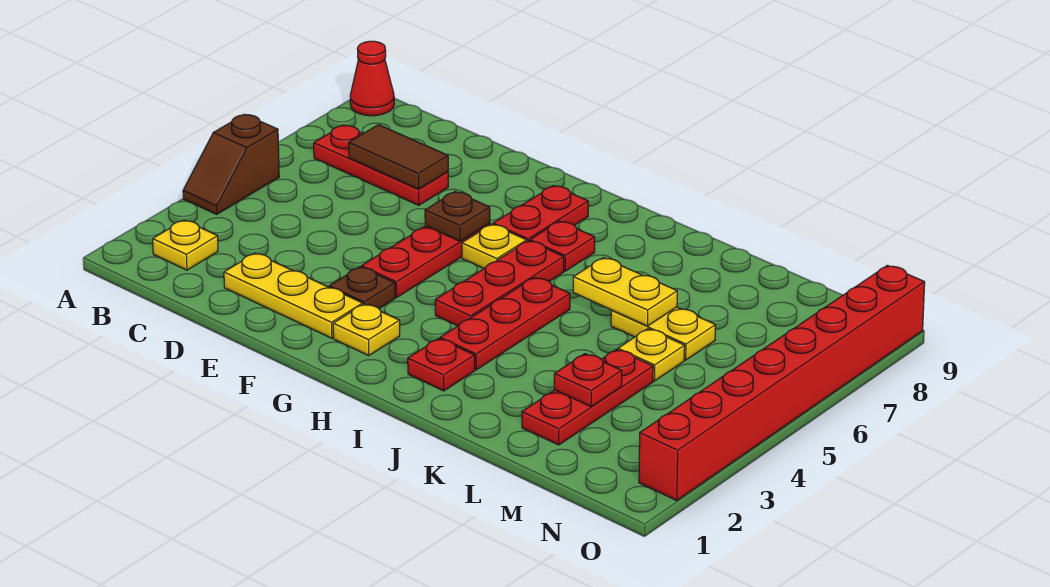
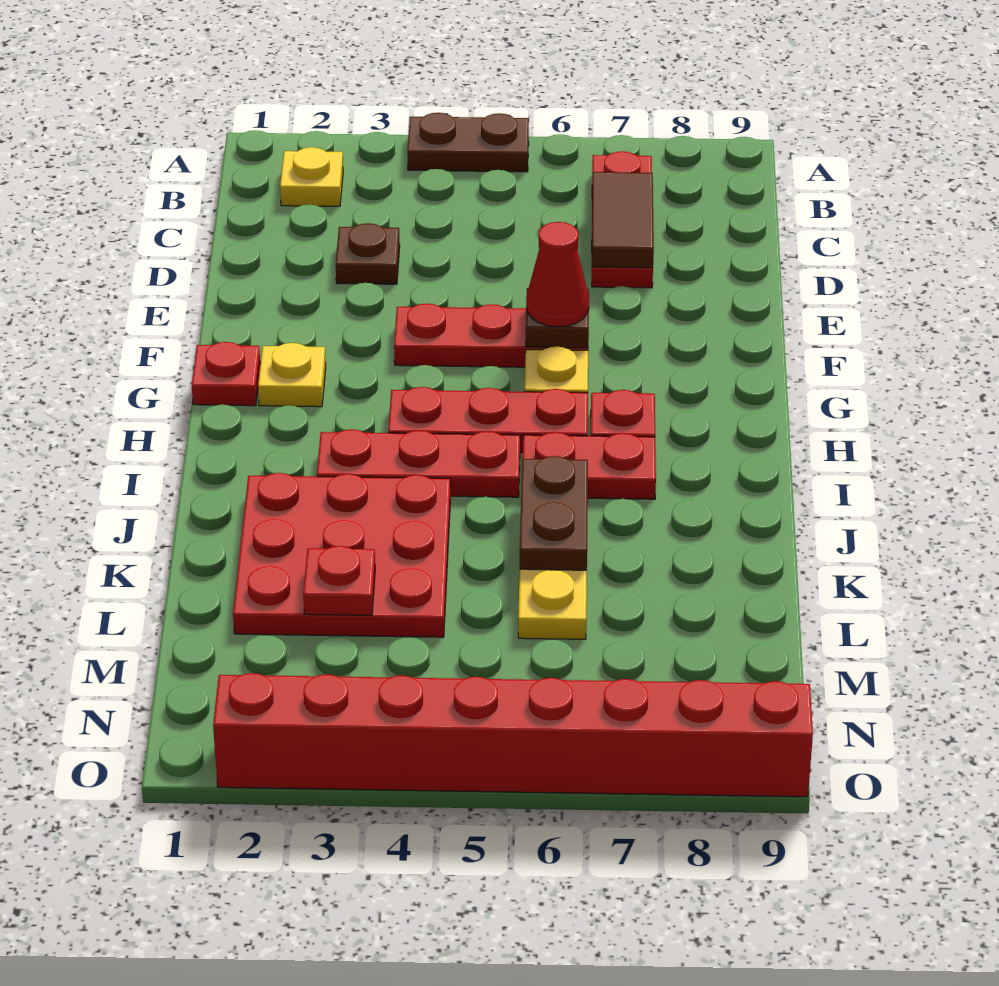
brown slope A4:A5 level 1 top 5 -> brown plate A4:A5 level 1
red cone A9 level 1 -> red cone F6 level 3
yellow plate D2:F2 level 1 -> none
brown plate F3 level 1 -> brown plate D3 level 1
red plate G7:G8 level 1 -> red plate I6:I7 level 1
red plate I2 level 1 -> red plate G1 level 1
yellow plate J6:K6 level 2 -> brown plate J6:K6 level 2
red plate L2:L4 level 1 -> red plate J2:L4 level 1
yellow plate L5 level 1 -> none

